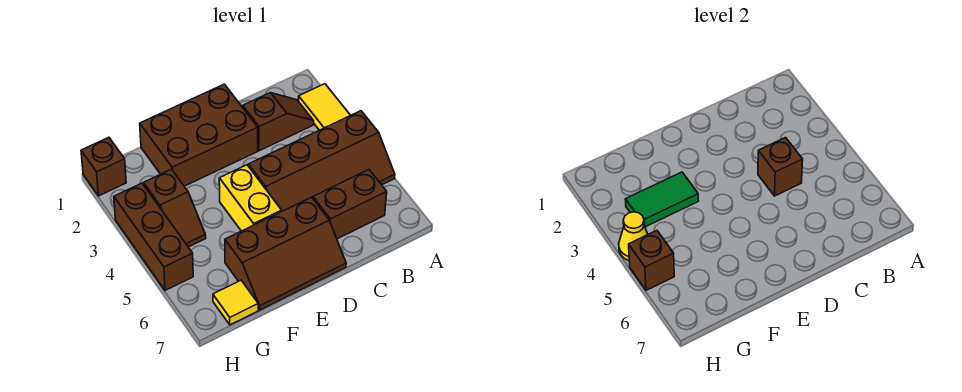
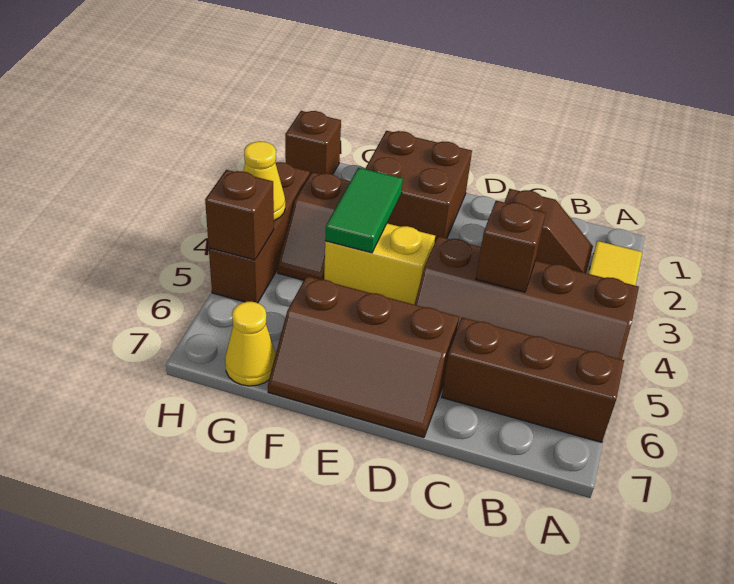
brown brick B6:C6 level 1 -> brown brick A6:C6 level 1
brown brick D1:F2 level 1 -> brown brick E1:F2 level 1
yellow brick E4:E5 level 1 -> yellow brick E4:F4 level 1
green tile F3:G3 level 2 -> green tile F3:F4 level 2
yellow tile G7 level 1 -> yellow cone G7 level 1

